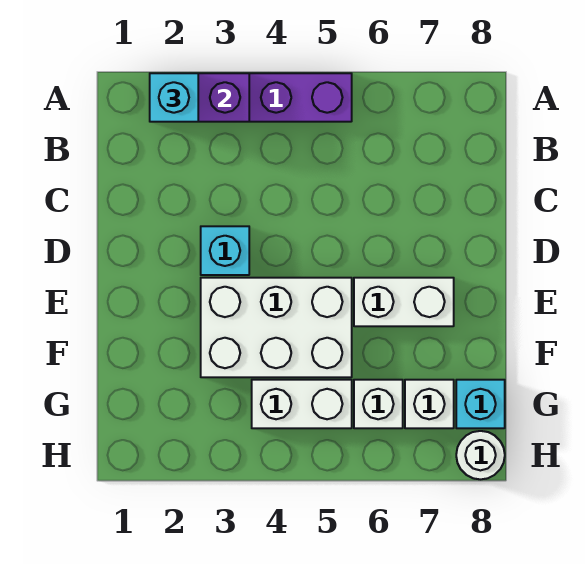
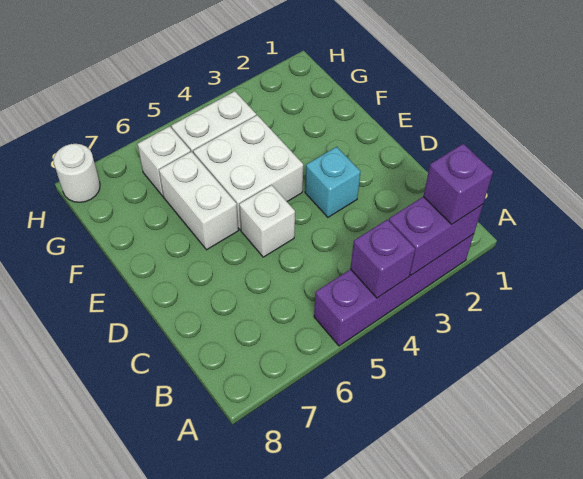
cyan brick A2 level 3 -> purple brick A2 level 3
none -> purple brick A4 level 2
white brick E3:F5 level 1 -> white brick E4:F5 level 1
white brick E6:E7 level 1 -> white brick E6:F6 level 1
white brick G7 level 1 -> white brick D5 level 1
cyan brick G8 level 1 -> none

